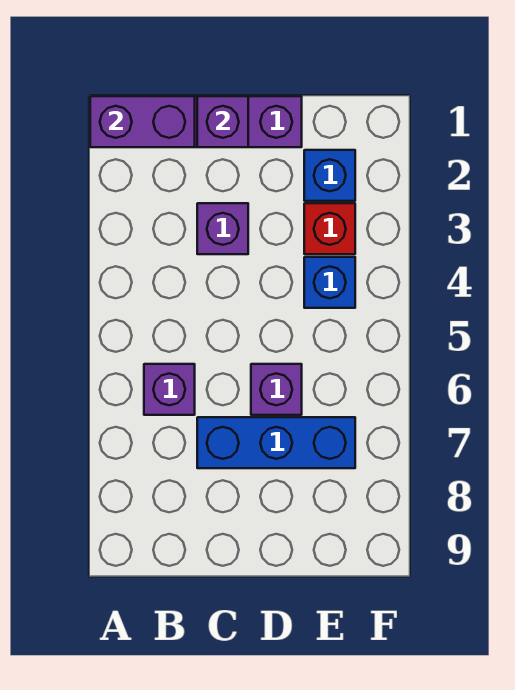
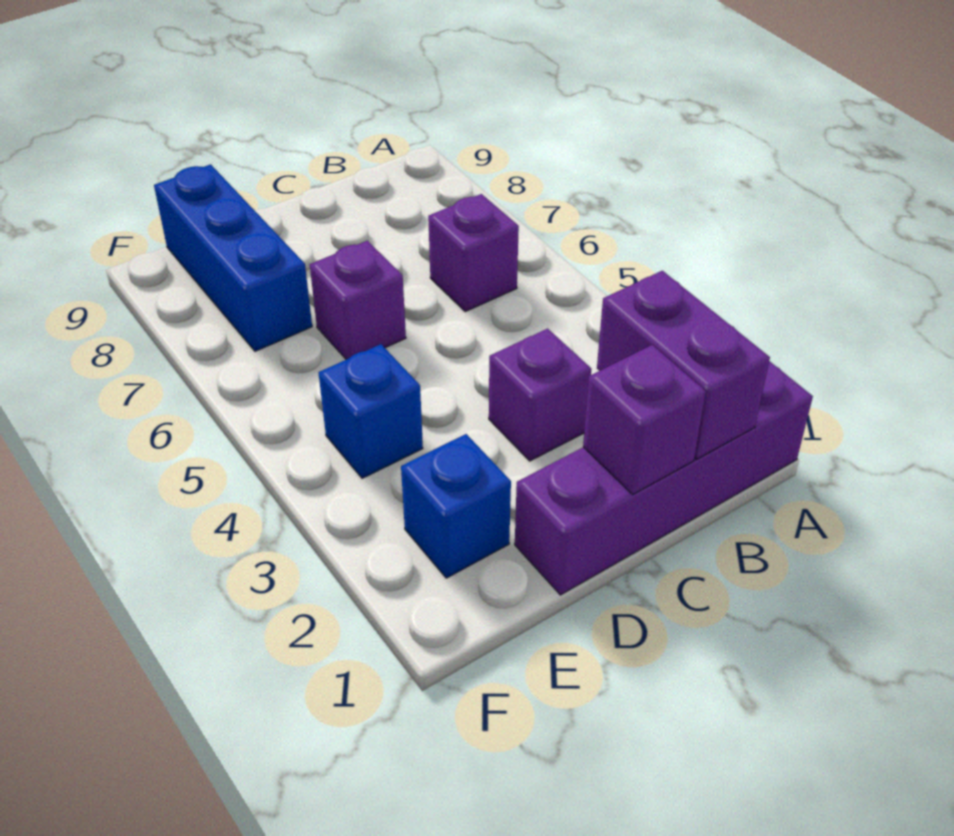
purple brick A1:B1 level 2 -> purple brick B1:B2 level 2
blue brick C7:E7 level 1 -> blue brick E7:E9 level 1
red brick E3 level 1 -> none

